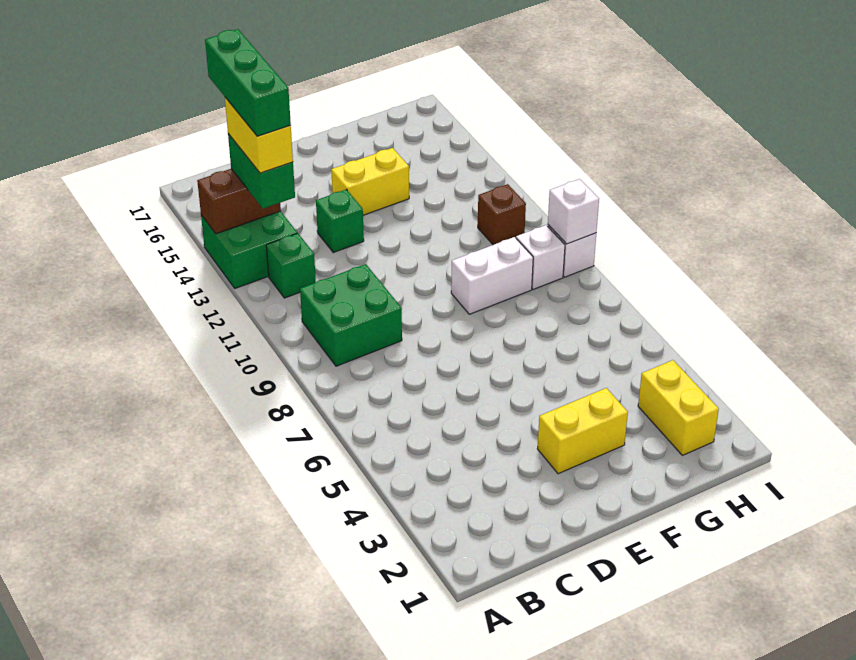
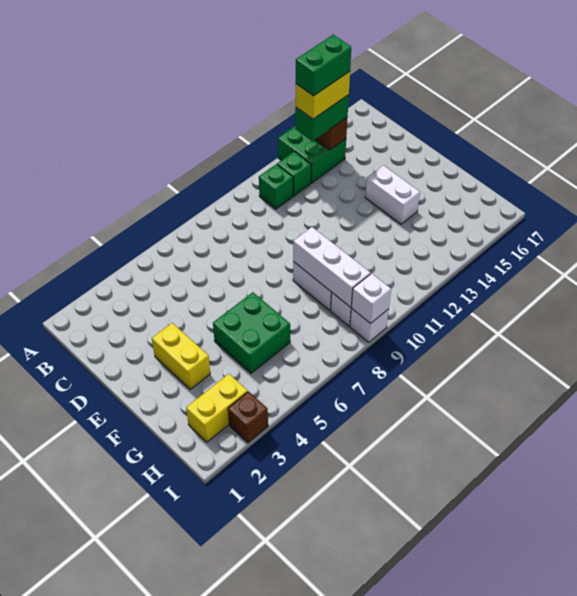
green brick B9:C10 level 1 -> green brick F5:G6 level 1
green brick B13:B15 level 5 -> green brick B13:B14 level 5
green brick D13 level 1 -> green brick B11 level 1
yellow brick E14:F14 level 1 -> white brick E14:F14 level 1
none -> white brick F9:H9 level 2
brown brick H11 level 1 -> brown brick I3 level 1

